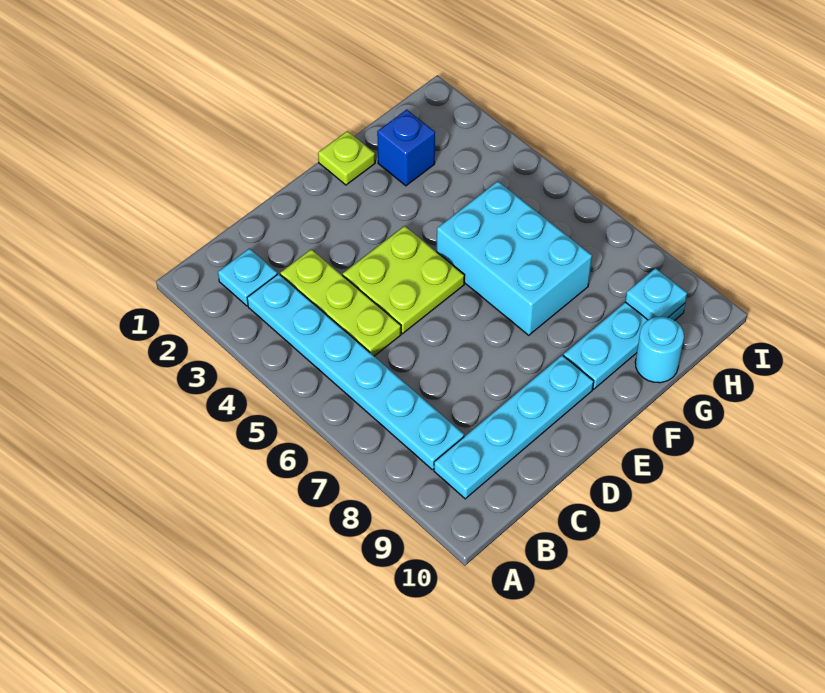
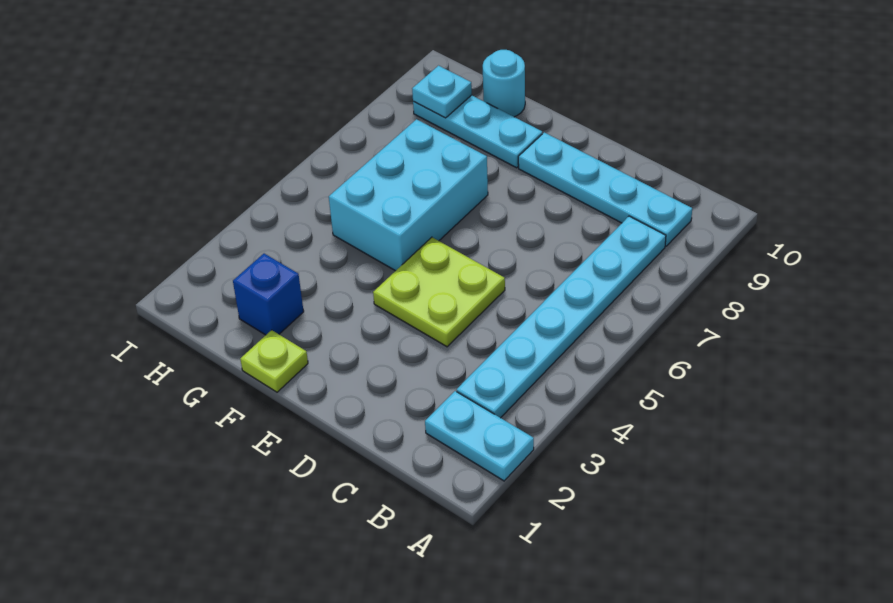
cyan plate B2 level 1 -> cyan plate A2:B2 level 1
lime plate C3:C5 level 1 -> none

